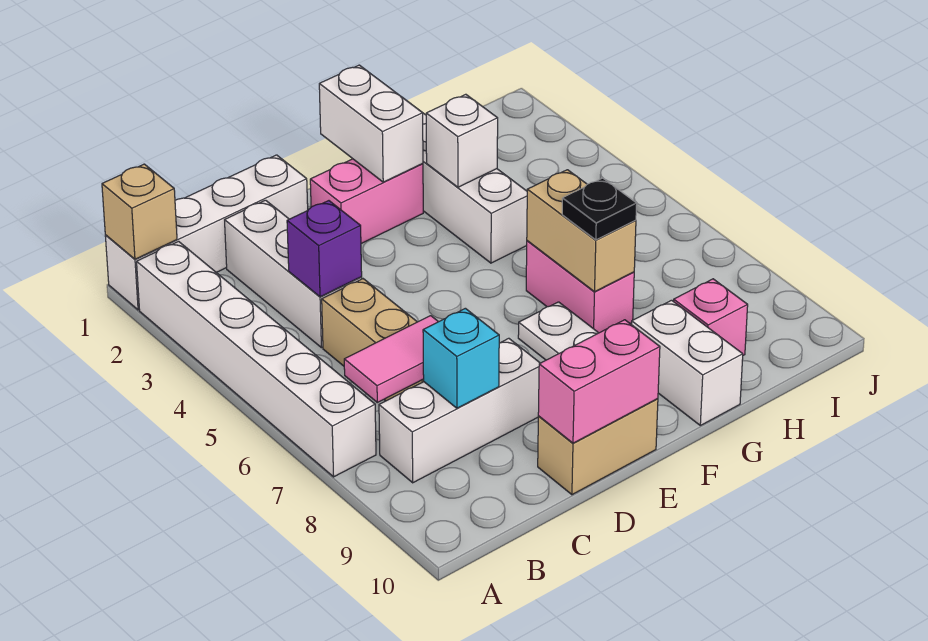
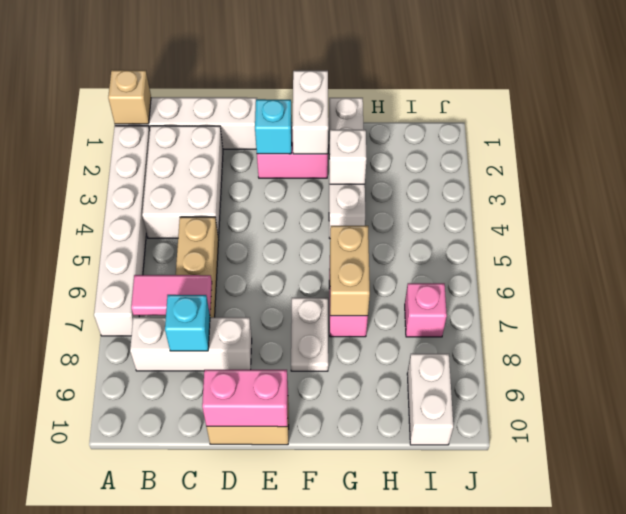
white brick C2:C4 level 1 -> white brick B2:C4 level 1
purple brick C4 level 2 -> none
none -> cyan brick E2 level 2
black plate G7 level 3 -> none
white brick G9:G10 level 1 -> white brick I9:I10 level 1
pink brick H9 level 1 -> pink brick I7 level 1

